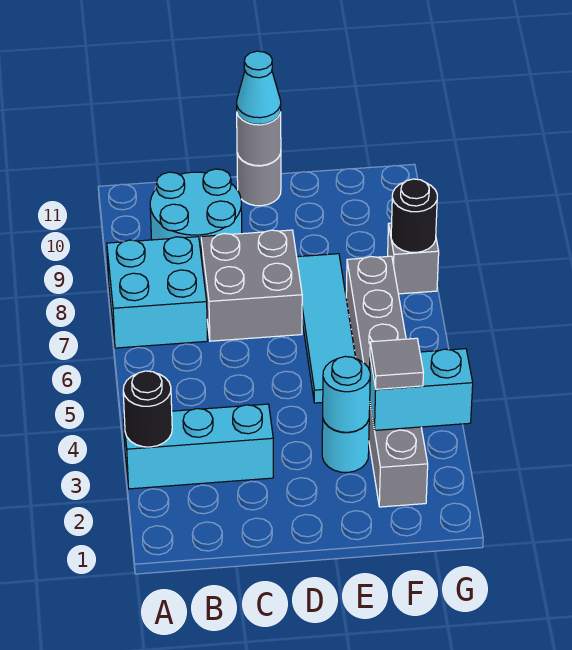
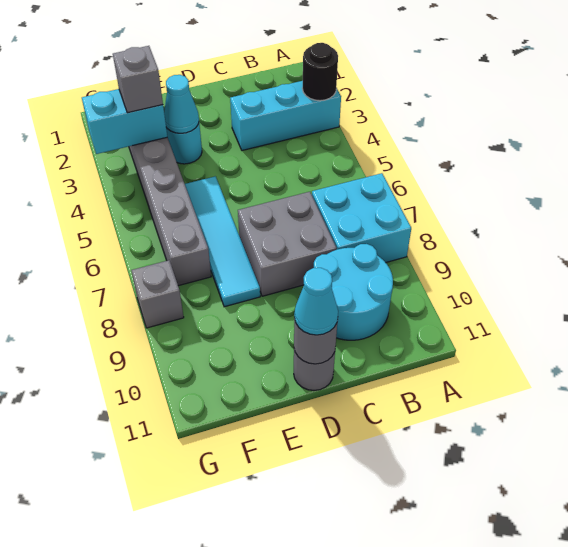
cyan round brick E3 level 2 -> cyan cone E3 level 2
grey tile F3 level 3 -> grey brick F3 level 3
black round brick G8 level 2 -> none

